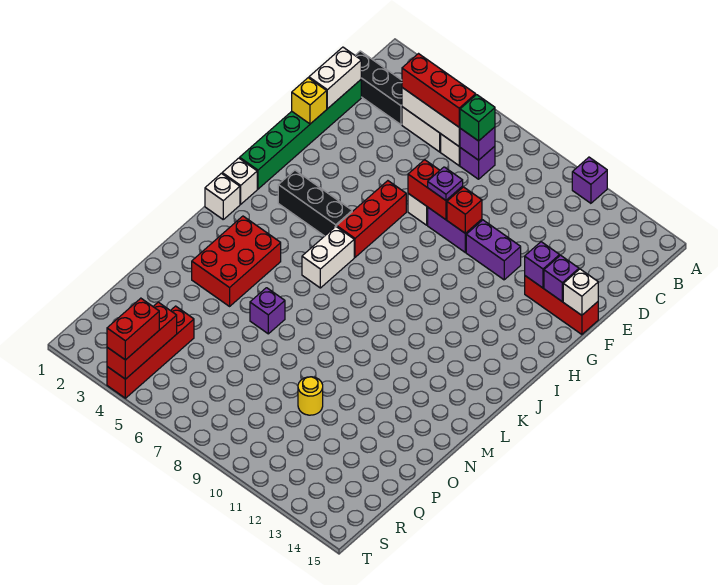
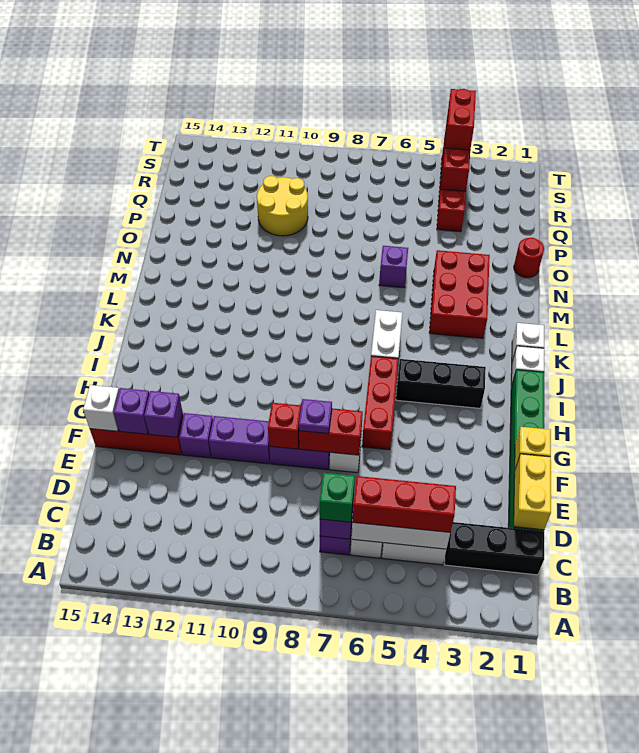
purple brick A11 level 1 -> purple brick F12 level 1
white brick D1:E1 level 2 -> yellow brick D1:E1 level 2
none -> red round brick O1 level 1
yellow round brick P10 level 1 -> yellow round brick P10:Q11 level 1

